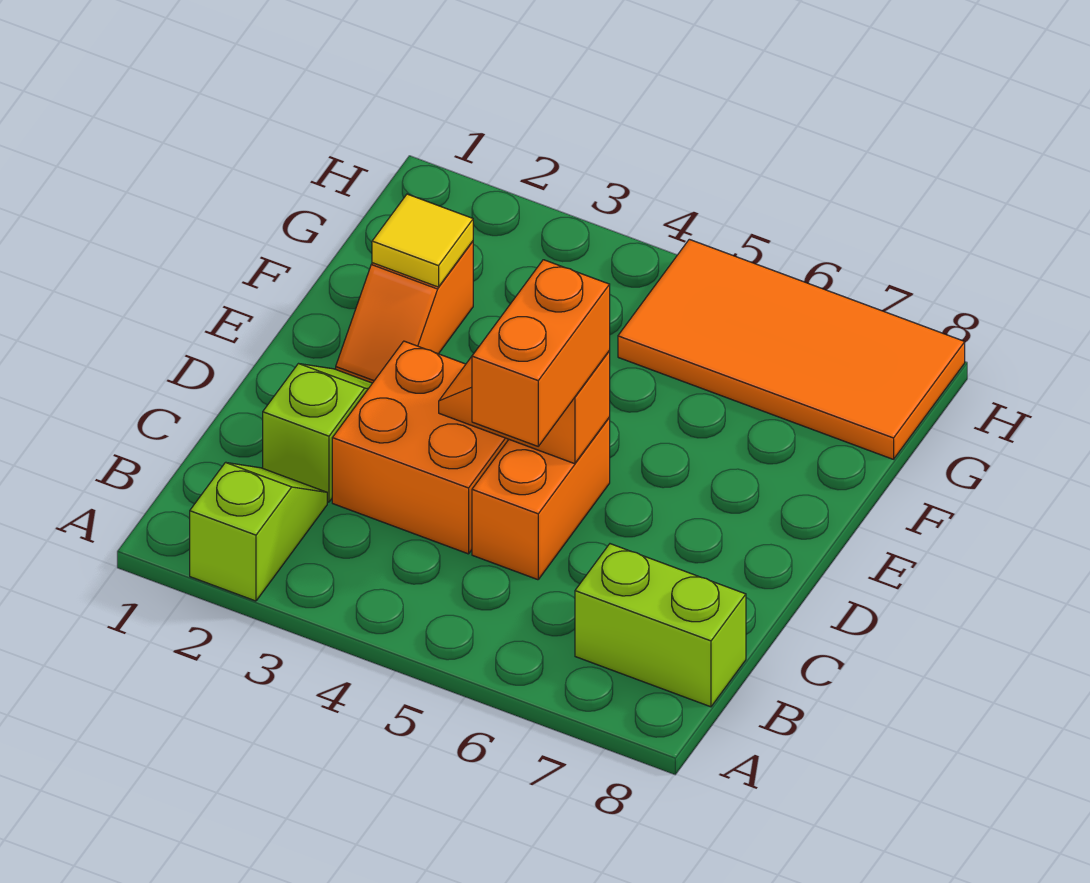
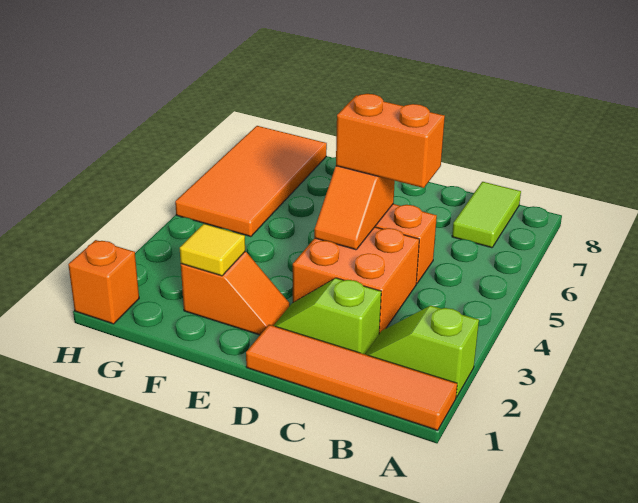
none -> orange tile A1:D1 level 1
lime brick B7:B8 level 1 -> lime tile B7:B8 level 1
none -> orange brick H1 level 1

